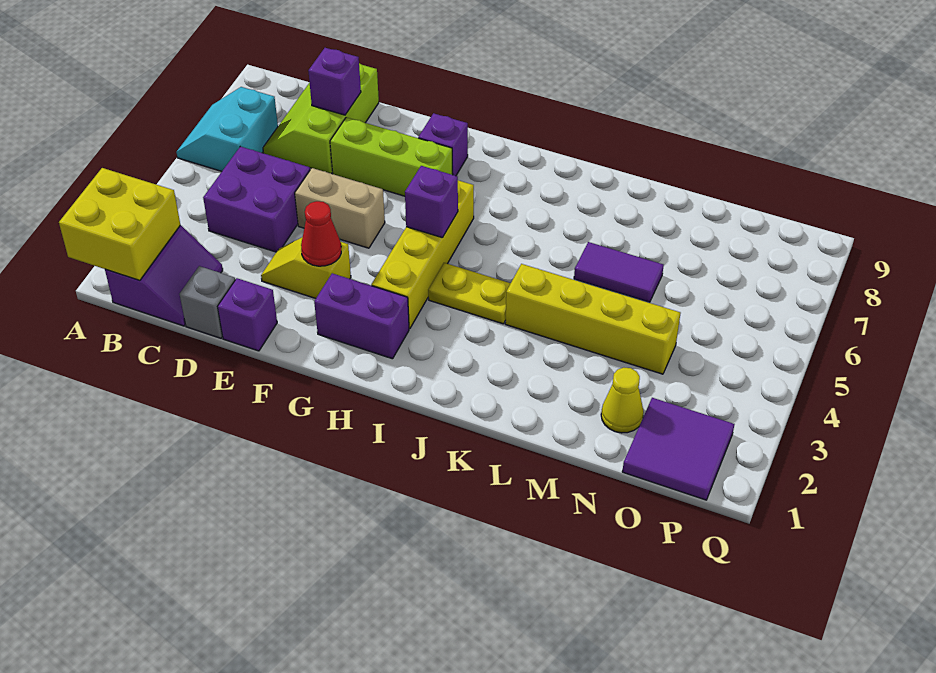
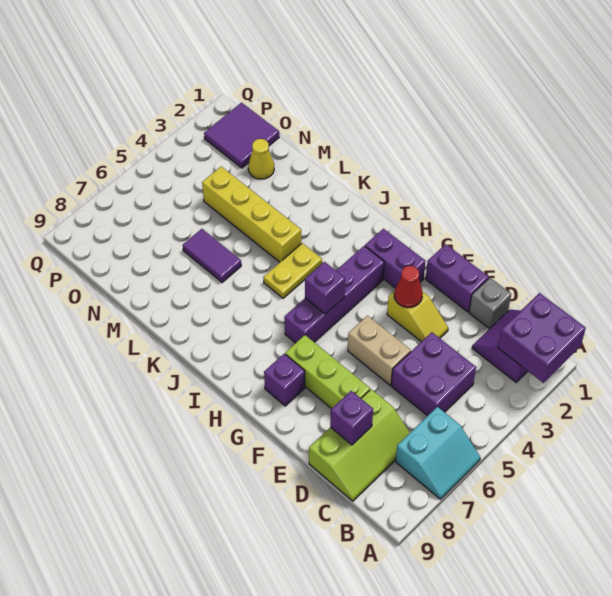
yellow brick A1:B2 level 2 -> purple brick A1:B2 level 2
purple brick E1 level 1 -> purple brick E1:F1 level 1
yellow brick H3:H6 level 1 -> purple brick H3:H6 level 1
yellow plate I4:J4 level 1 -> yellow plate J4:J5 level 1

